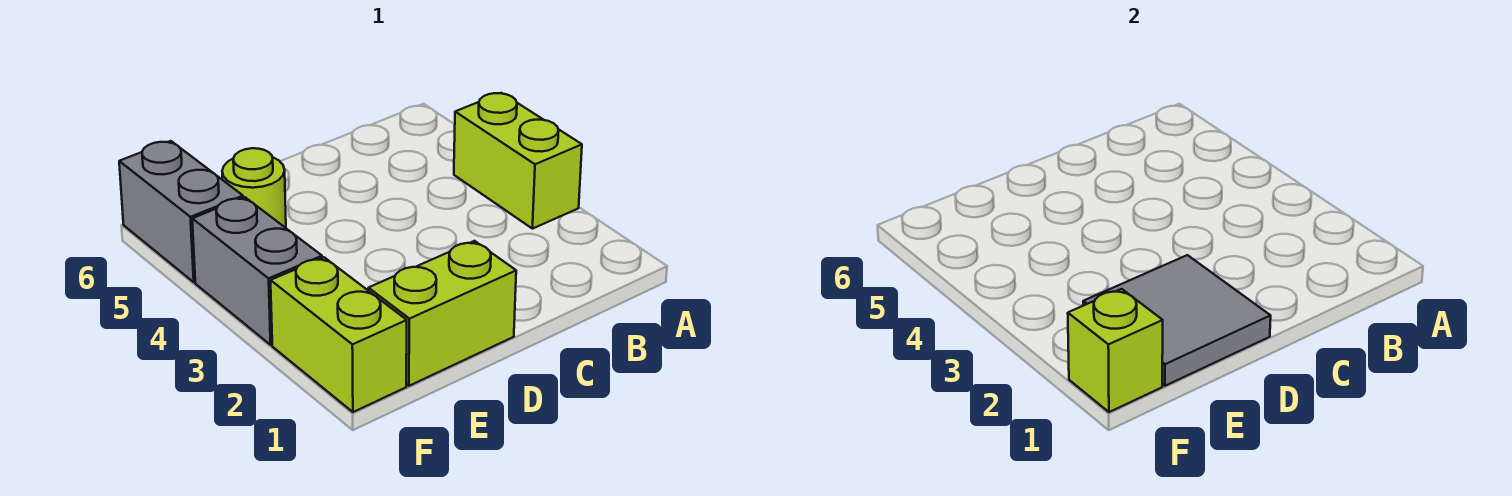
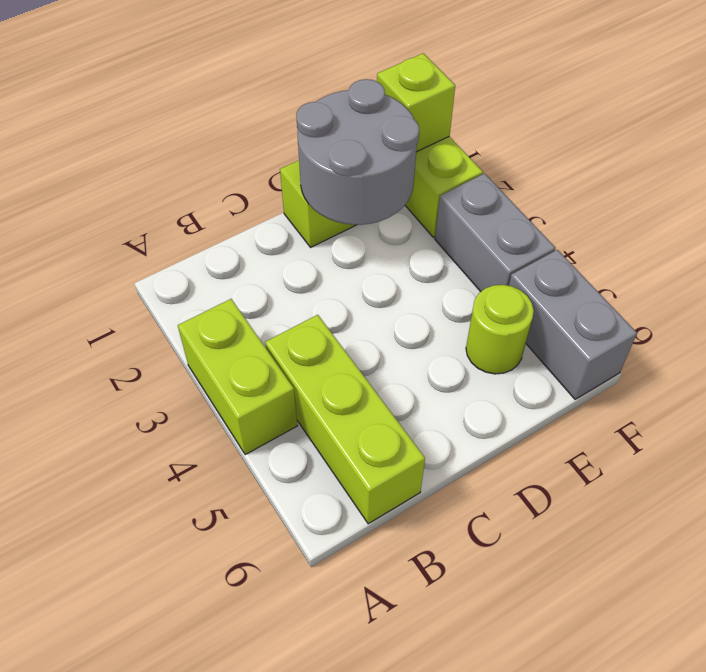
none -> lime brick B4:B6 level 1
grey tile D1:E2 level 2 -> grey round brick D1:E2 level 2

